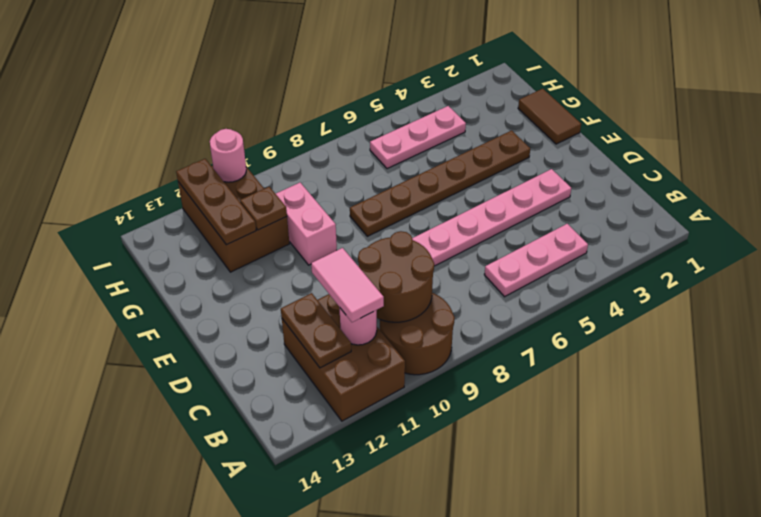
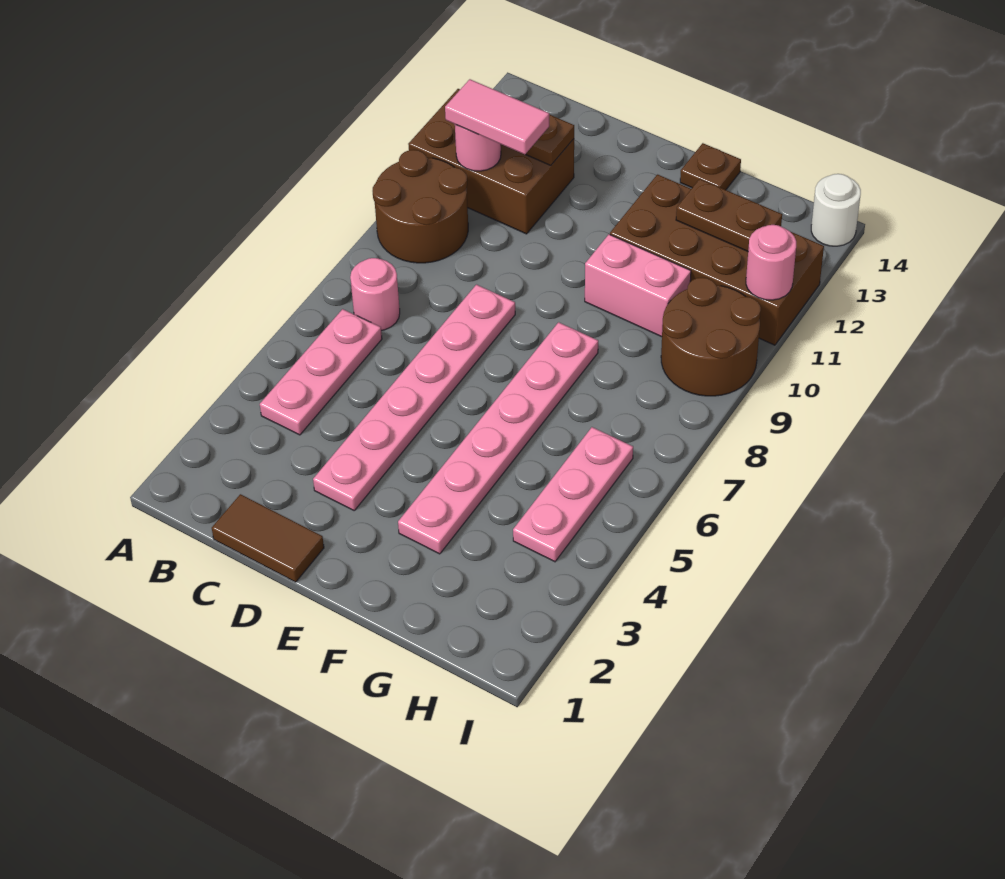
none -> pink round brick B7 level 1
brown round brick B9:C10 level 2 -> brown round brick H9:I10 level 1
brown tile F1:G1 level 1 -> brown tile C1:D1 level 1
brown plate F3:F8 level 1 -> pink plate F3:F8 level 1
brown brick G11:I12 level 1 -> brown brick F11:I12 level 1
brown plate G11 level 2 -> brown plate F14 level 1
brown plate G12:I12 level 2 -> brown plate G12:H12 level 2
none -> white round brick I14 level 1

